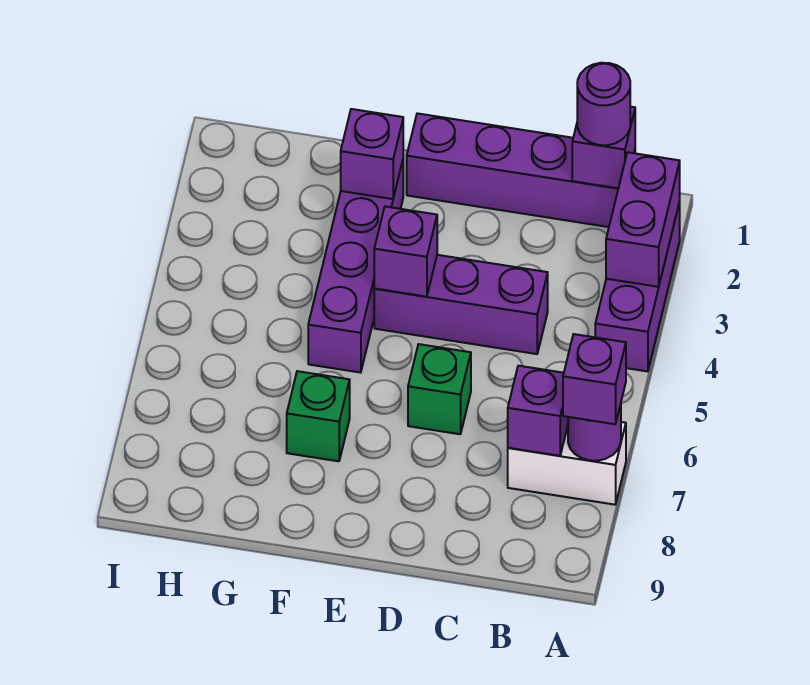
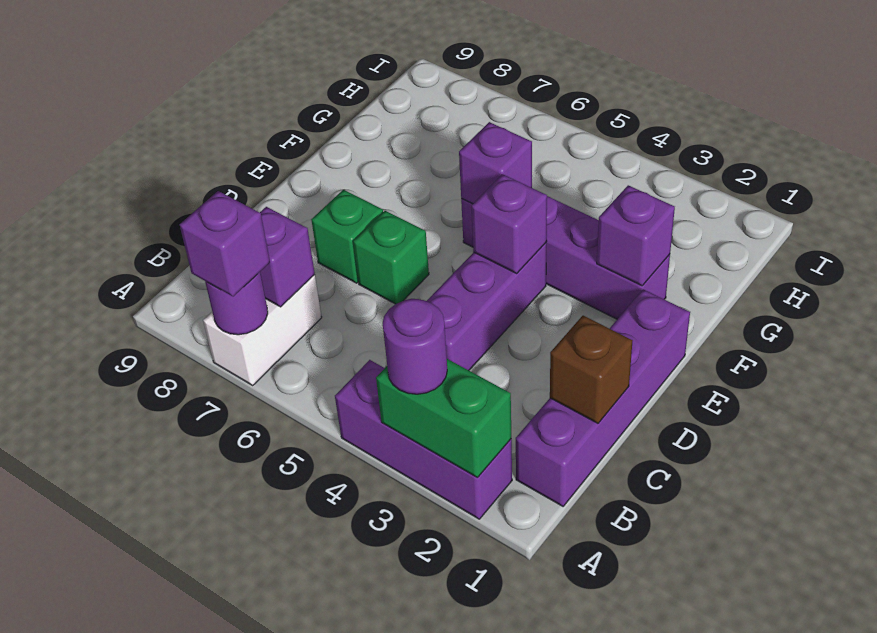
purple brick A2:A3 level 2 -> green brick A2:A3 level 2
purple brick B1 level 2 -> purple brick F5 level 2
purple round brick B1 level 3 -> purple round brick A3 level 3
none -> brown brick C1 level 2
green brick F7 level 1 -> green brick D7 level 1

